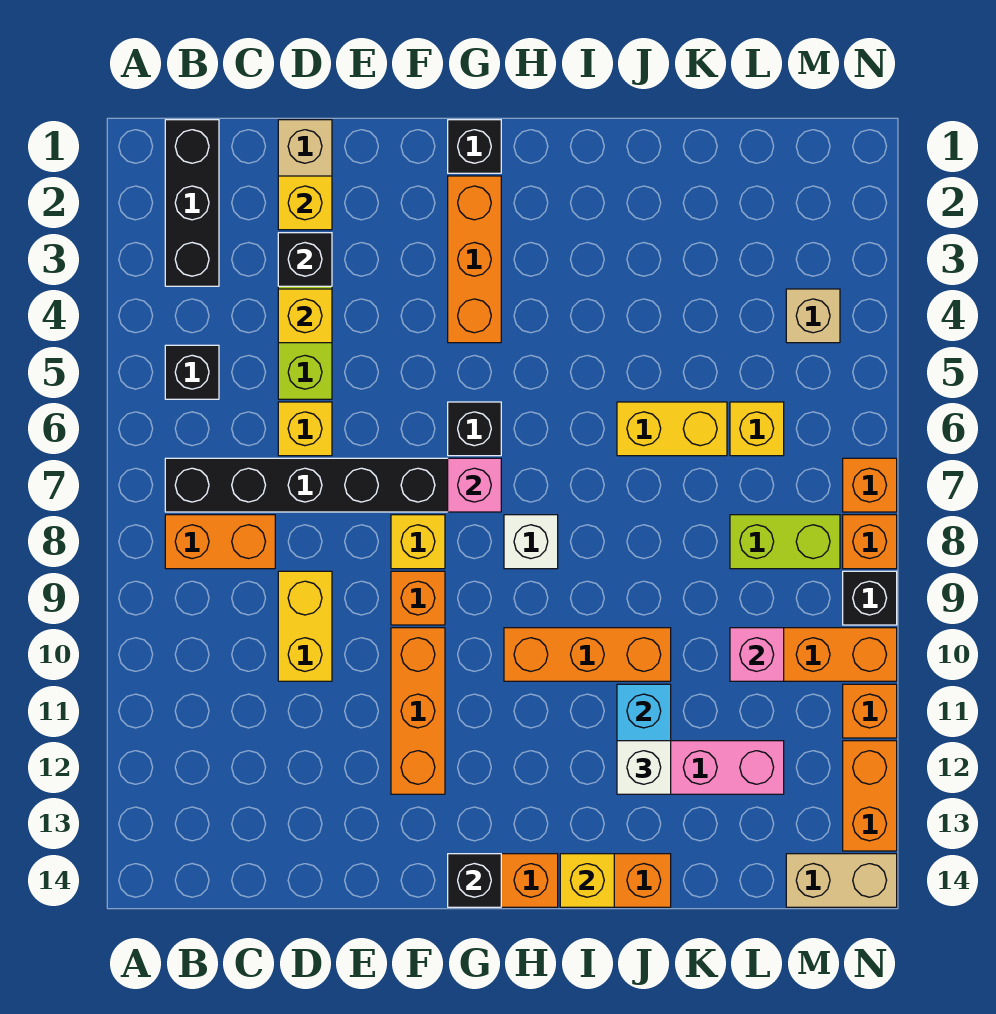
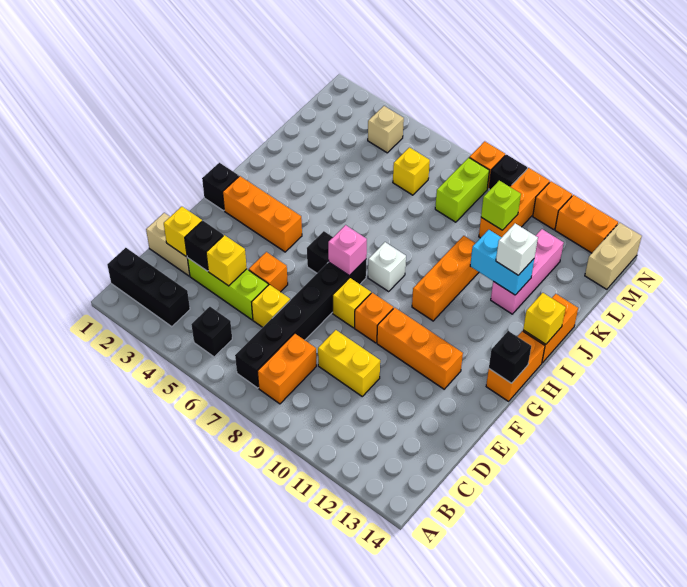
yellow brick J6:K6 level 1 -> none
pink brick L10 level 2 -> lime brick L10 level 2
orange brick N7 level 1 -> orange brick E5 level 1

